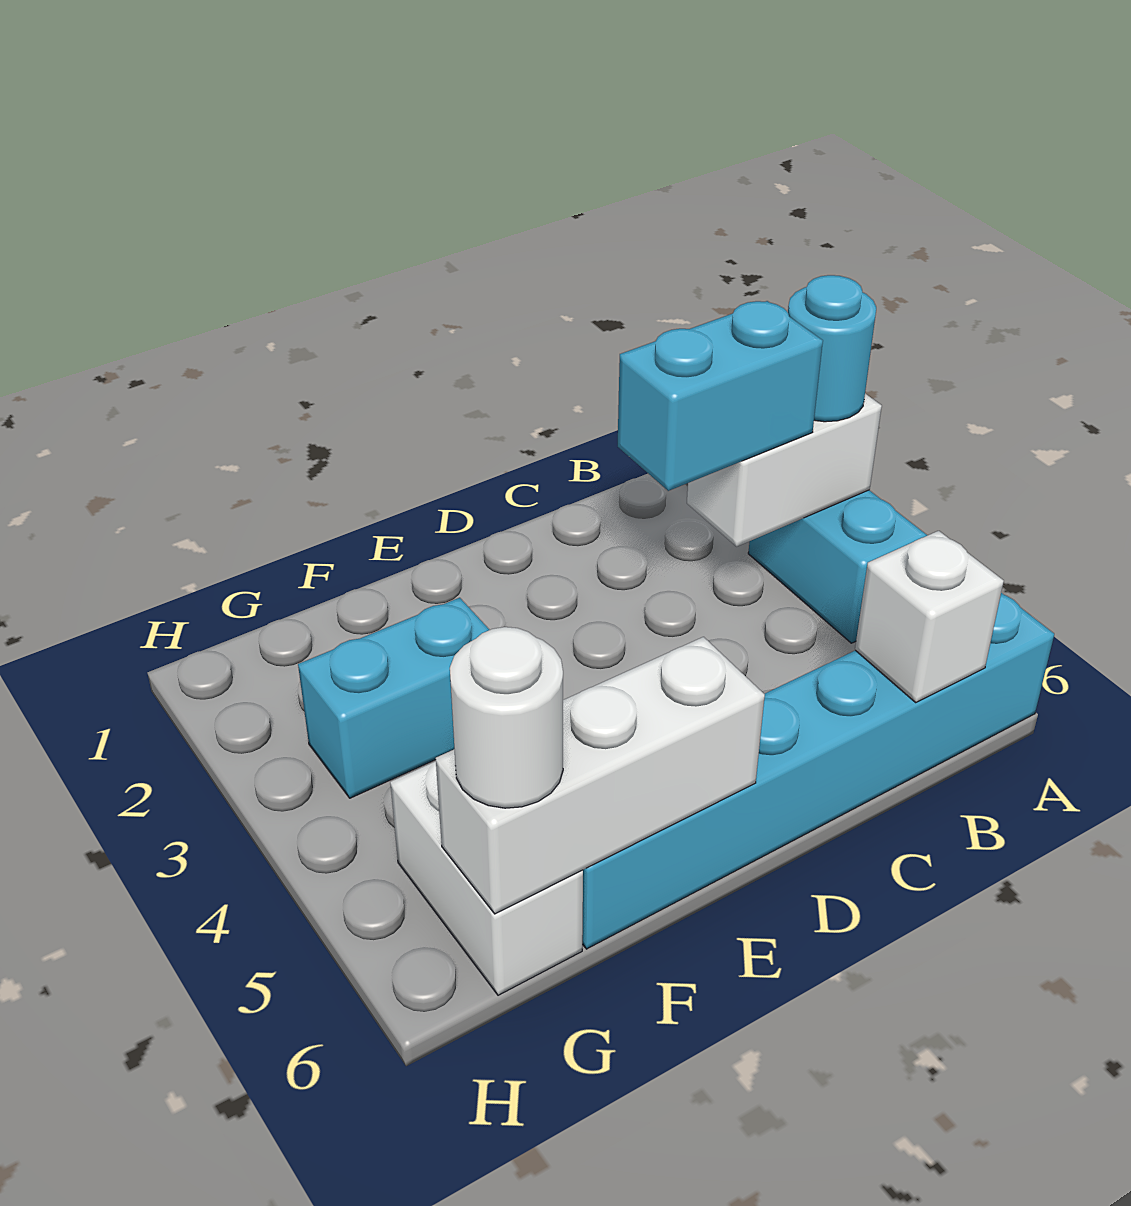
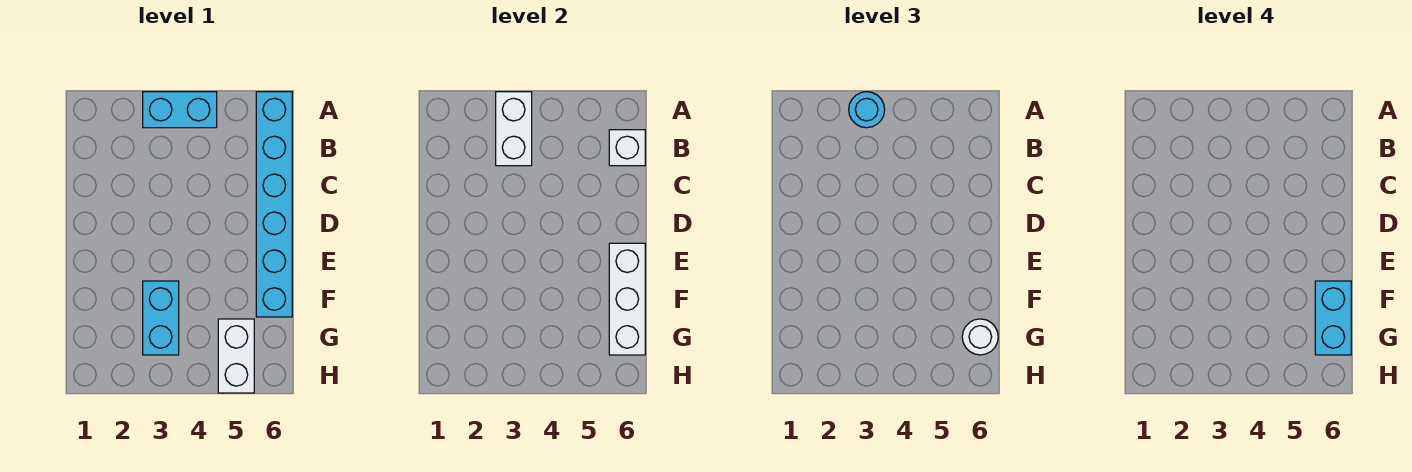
cyan brick B3:C3 level 3 -> cyan brick F6:G6 level 4
white brick G5:G6 level 1 -> white brick G5:H5 level 1

